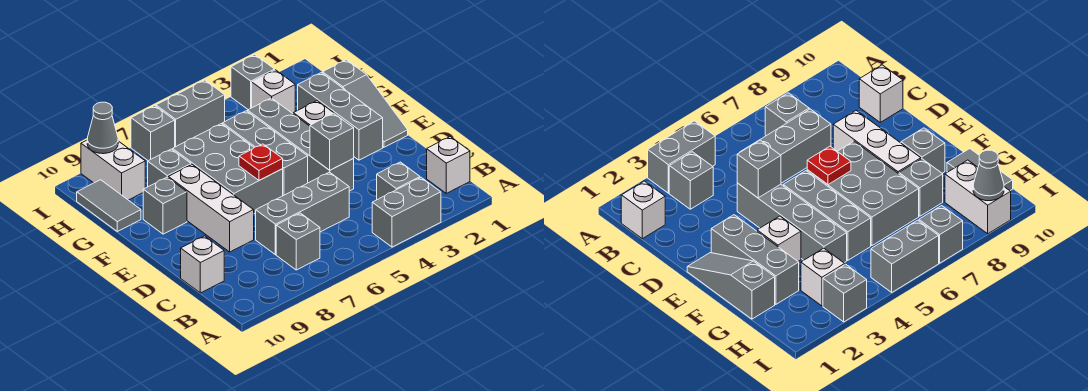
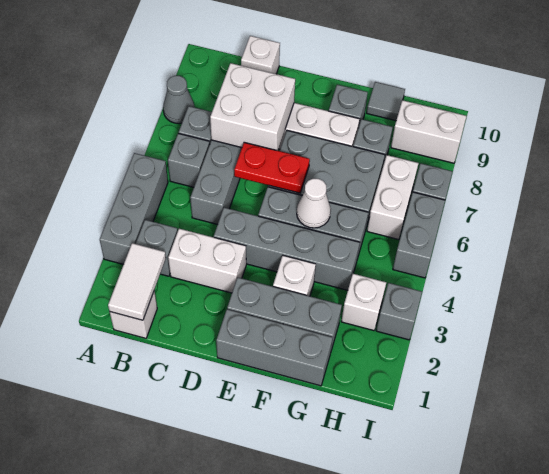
grey brick A3:A4 level 1 -> grey brick A3:A5 level 1
none -> white tile B1:B2 level 2
none -> white brick C3:D3 level 1
none -> white brick C7:D8 level 2
grey brick D4 level 2 -> grey brick B6 level 1
grey slope E1:G1 level 1 top G -> grey brick E1:G1 level 1
red plate E6 level 2 -> red plate D6:E6 level 2
none -> white cone F5 level 2
grey tile G10:H10 level 1 -> grey tile G10 level 1
none -> white brick H6:H7 level 1
grey cone I9 level 2 -> grey cone A8 level 1

